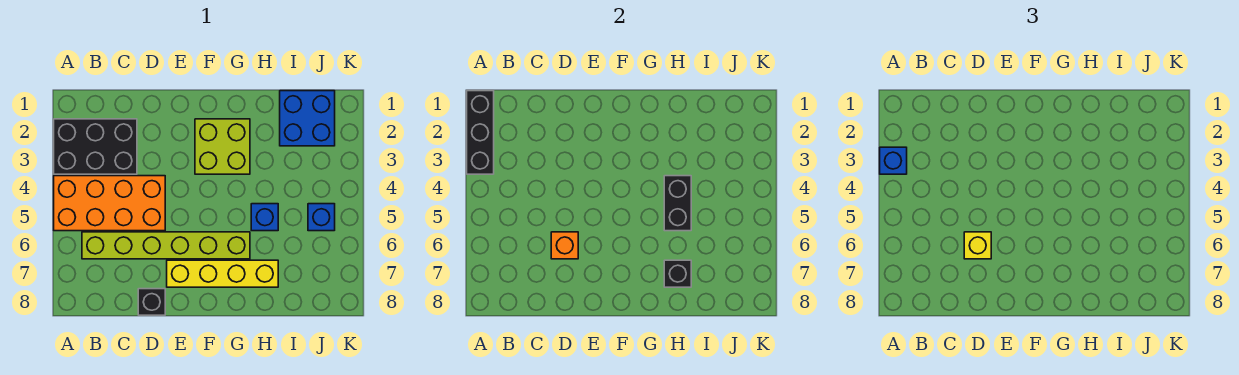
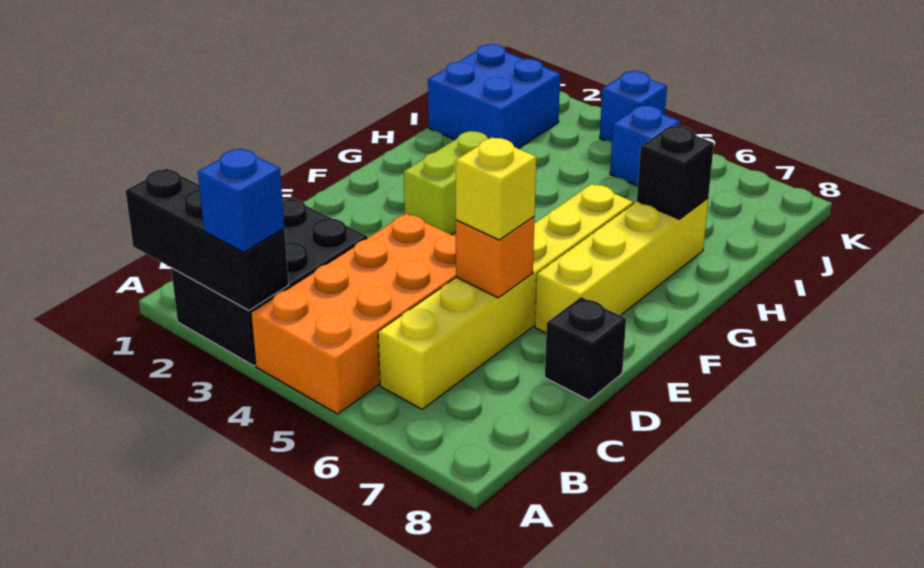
lime brick B6:G6 level 1 -> yellow brick B6:G6 level 1
lime brick F2:G3 level 1 -> lime brick F3:G3 level 1
black brick H4:H5 level 2 -> none
blue brick H5 level 1 -> blue brick K4 level 1

